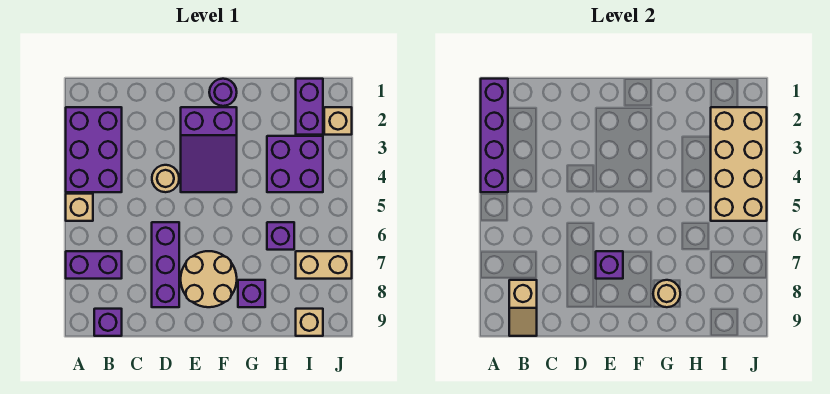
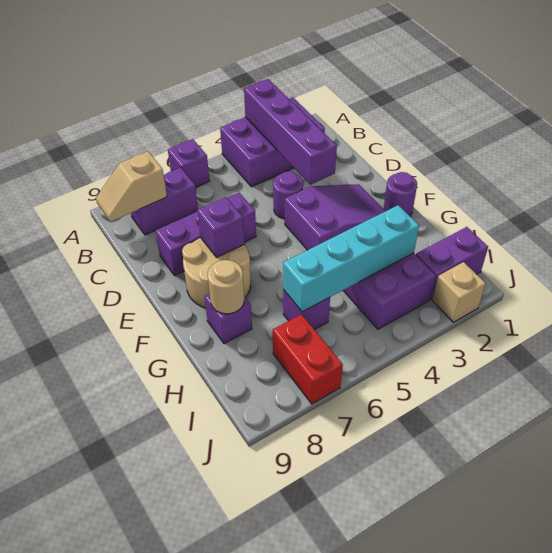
purple brick A1:A4 level 2 -> purple brick A3:D3 level 2
tan brick A5 level 1 -> none
purple brick A7:B7 level 1 -> purple brick B7:B8 level 1
purple brick B9 level 1 -> purple brick A6 level 1
tan round brick D4 level 1 -> purple round brick D4 level 1
purple slope E2:F4 level 1 top 2 -> purple slope E2:F4 level 1 top 4
none -> cyan brick H3:H6 level 2
tan brick I2:J5 level 2 -> none
tan brick I7:J7 level 1 -> red brick I7:J7 level 1
tan brick I9 level 1 -> none

